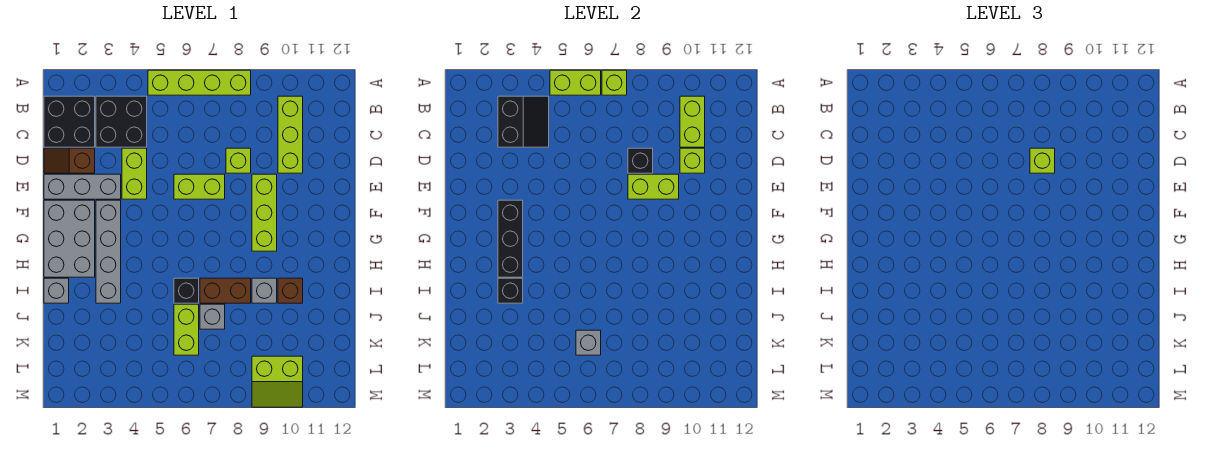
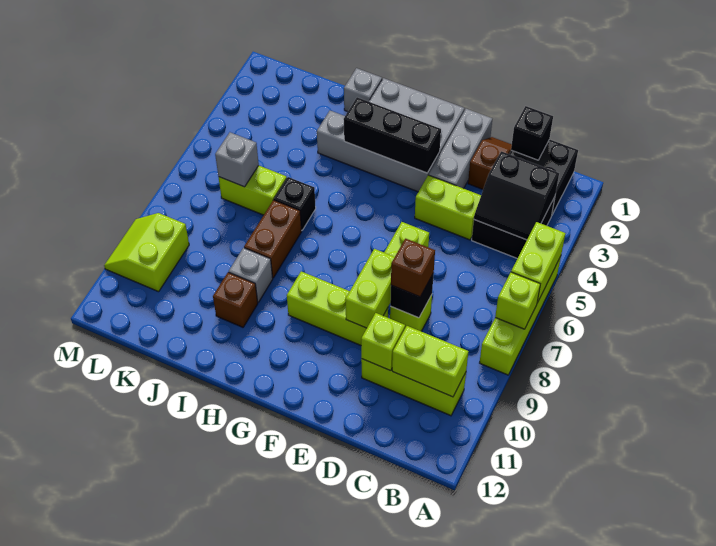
lime brick D8 level 3 -> brown brick D8 level 3
black brick I3 level 2 -> black brick C1 level 2
grey brick J7 level 1 -> none

